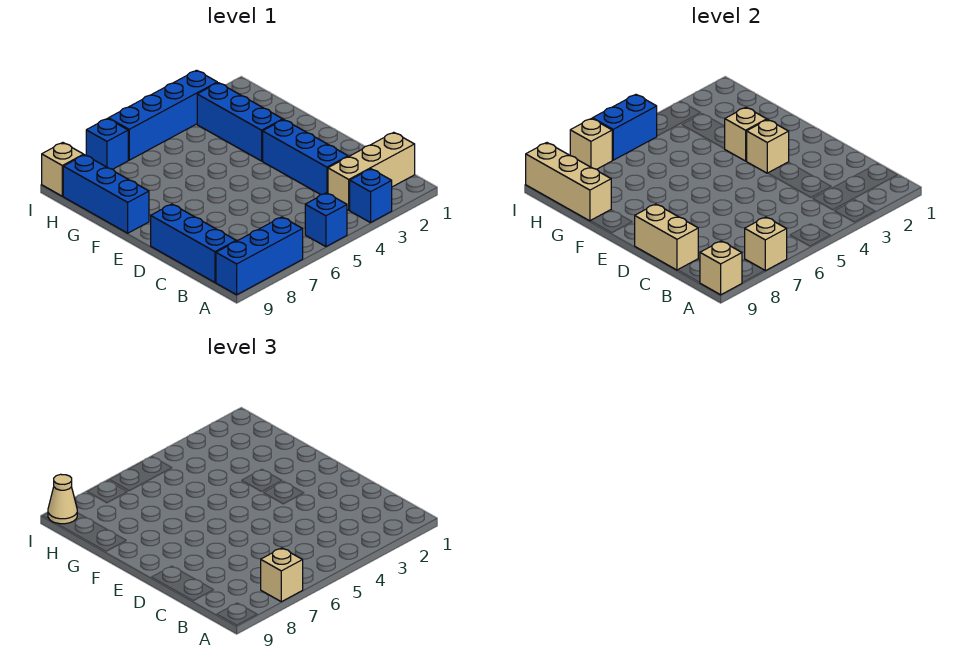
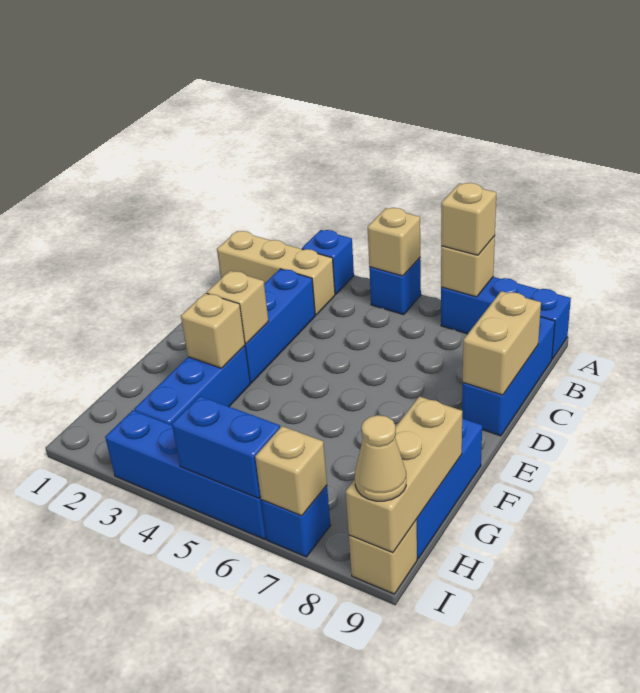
tan brick A9 level 2 -> tan brick A5 level 2

